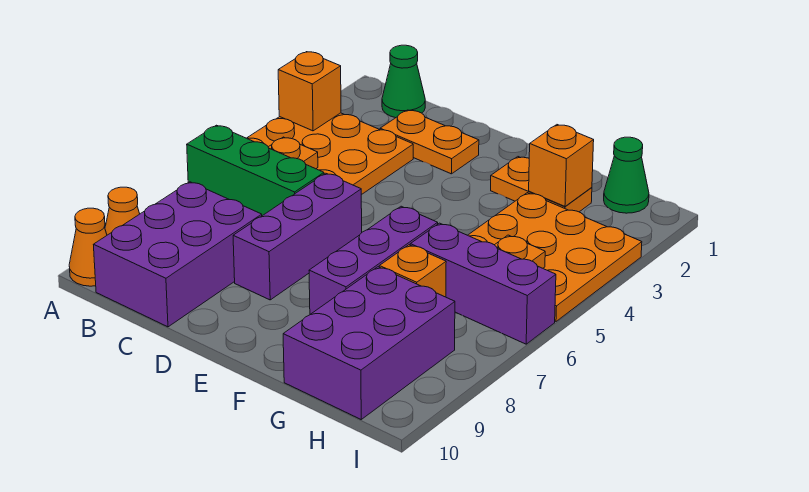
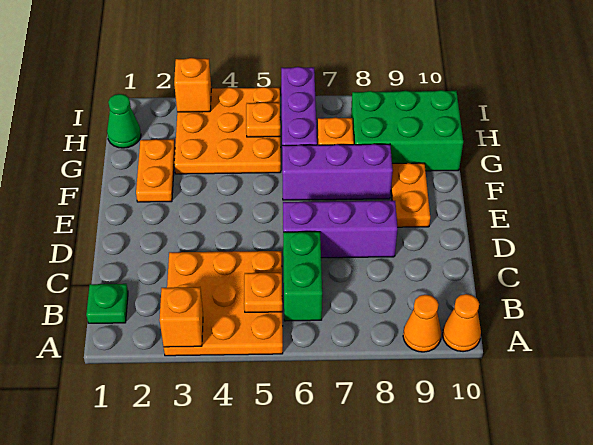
green brick A6:C6 level 1 -> green brick B6:C6 level 1
green cone B1 level 1 -> green plate B1 level 1
purple brick B8:C10 level 1 -> none
orange plate C2:D2 level 1 -> orange plate E9:F9 level 1
orange brick G2 level 2 -> orange brick I3 level 2
purple brick G8:H10 level 1 -> green brick G8:H10 level 1

